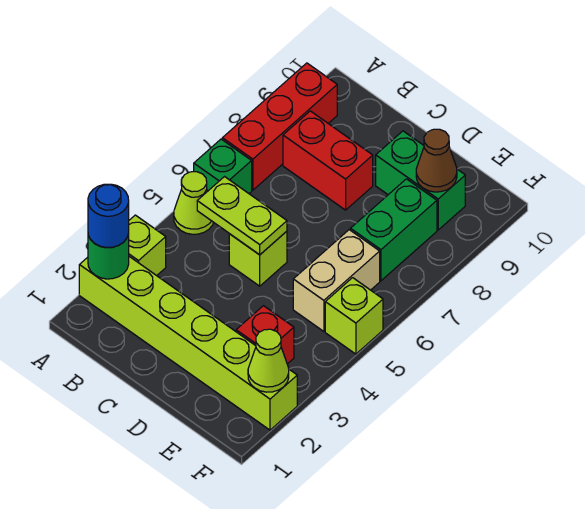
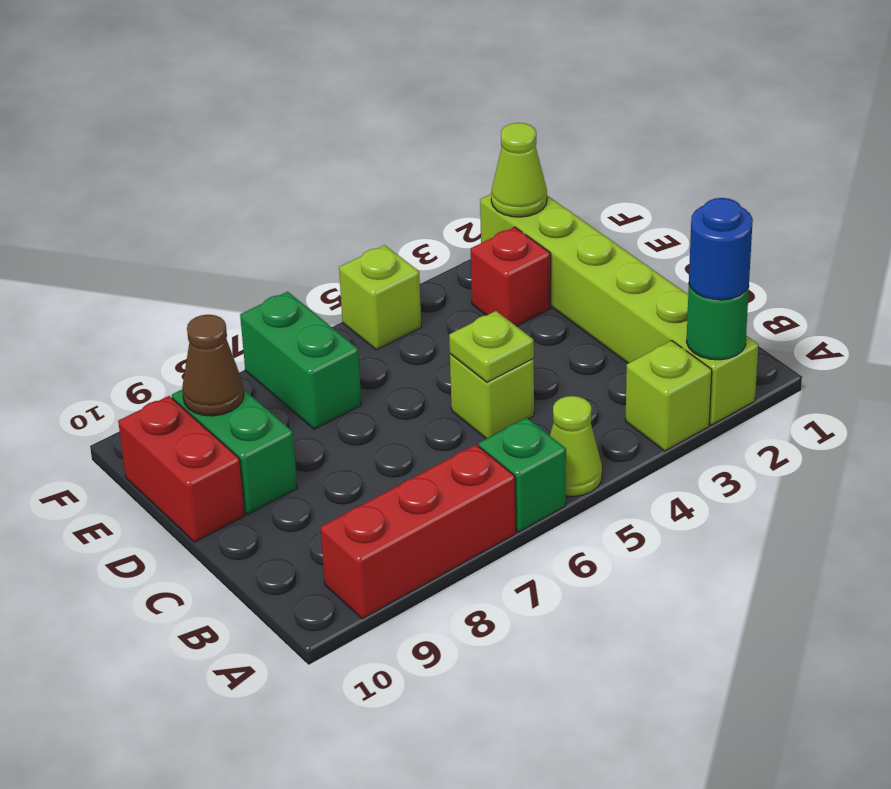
lime plate B5:C5 level 2 -> lime plate C5 level 2
red brick B8:C8 level 1 -> red brick D10:E10 level 1
tan brick E5:E6 level 1 -> none
green brick E7:E8 level 1 -> green brick E7:F7 level 1

